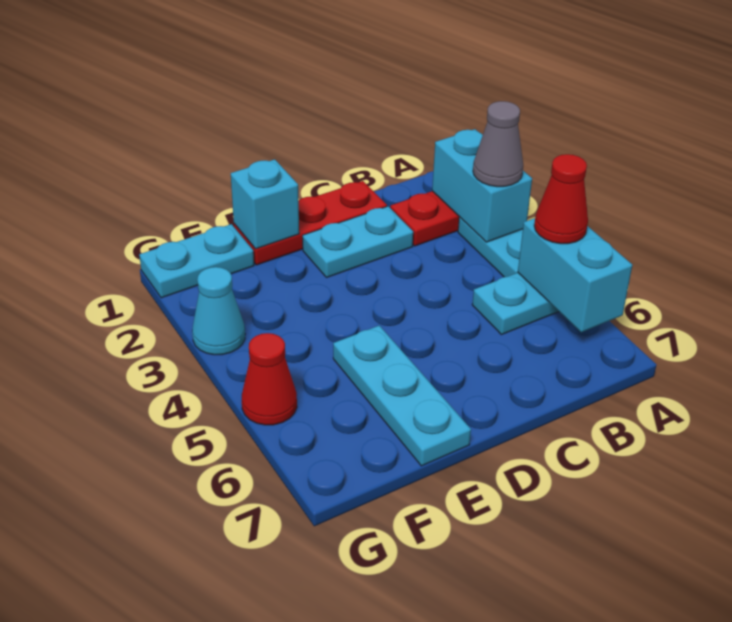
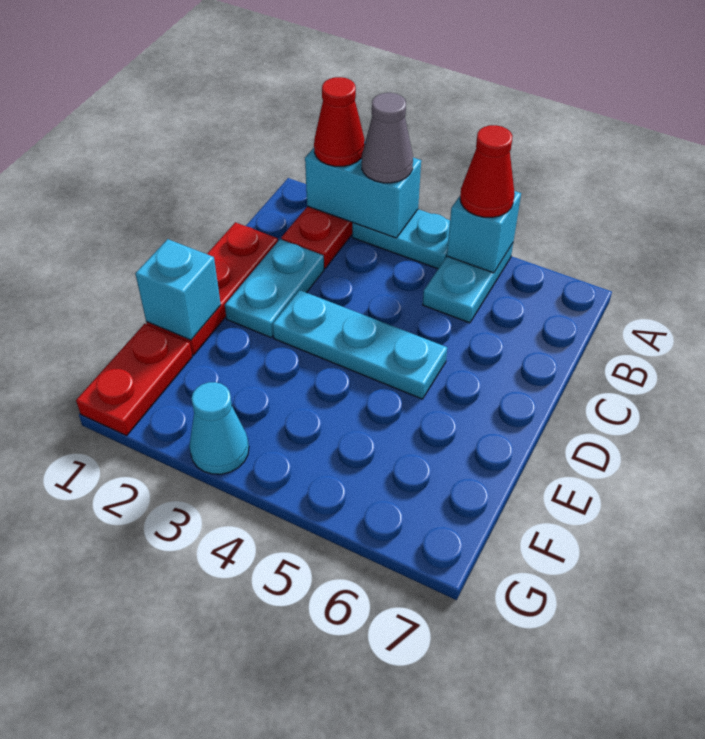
cyan brick A5:A6 level 2 -> cyan brick A5 level 2
cyan plate E5:E7 level 1 -> cyan plate D3:D5 level 1
cyan plate F1:G1 level 1 -> red plate F1:G1 level 1
red cone G5 level 1 -> red cone A2 level 3

